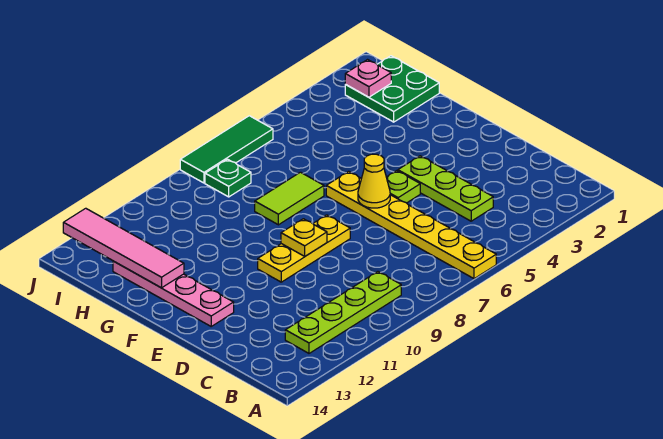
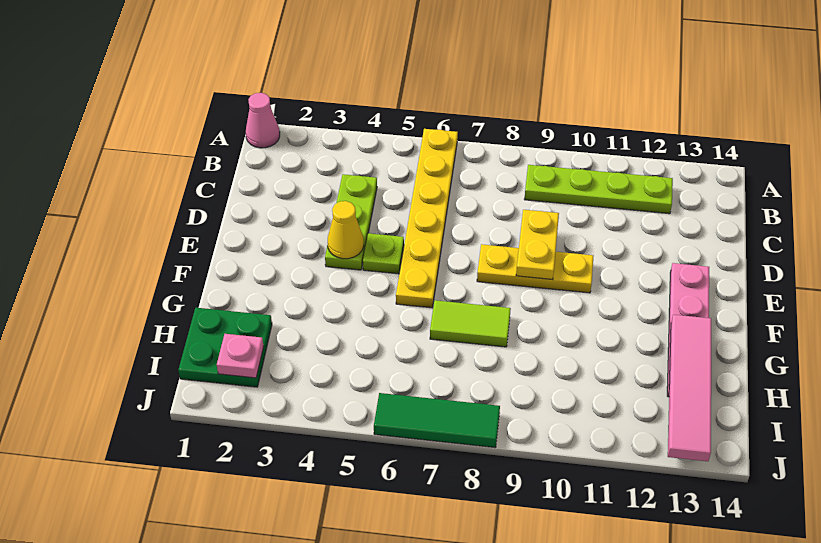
none -> pink cone A1 level 1
yellow cone E6 level 2 -> yellow cone E4 level 2
yellow plate E9 level 2 -> yellow plate D9:E9 level 2
green plate I8 level 1 -> none

